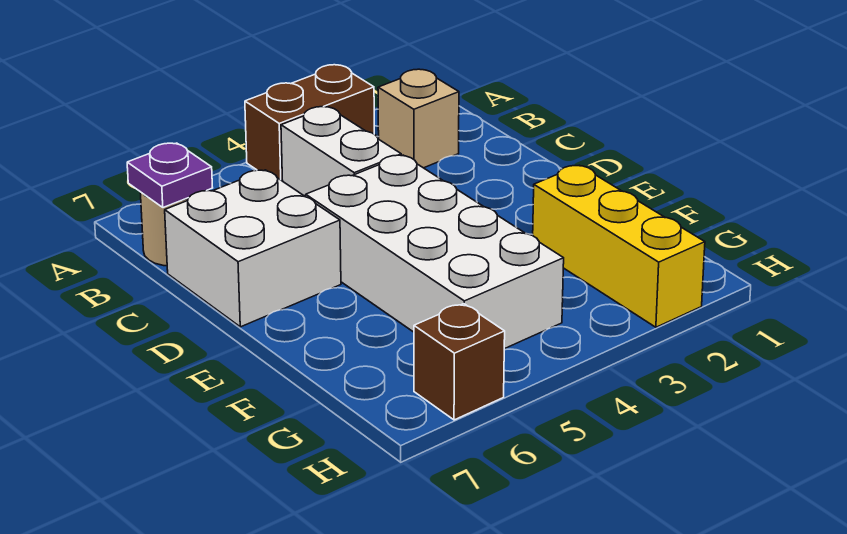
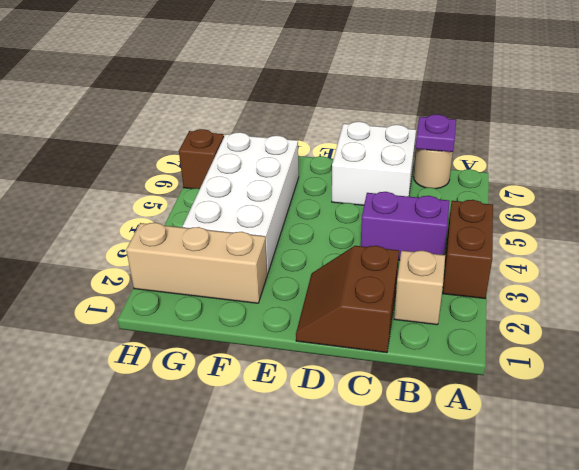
white brick B4:C4 level 1 -> purple brick B4:C4 level 1
none -> brown slope C1:D2 level 1 top C
white brick D4:G5 level 1 -> white brick F3:G6 level 1
yellow brick F2:H2 level 1 -> tan brick F2:H2 level 1

